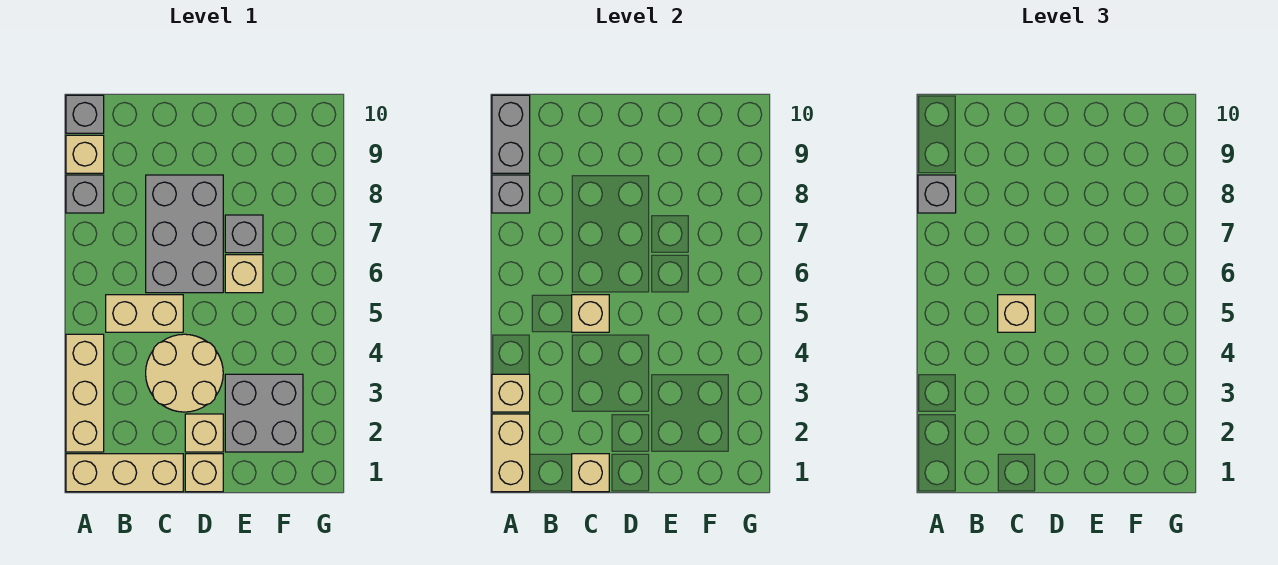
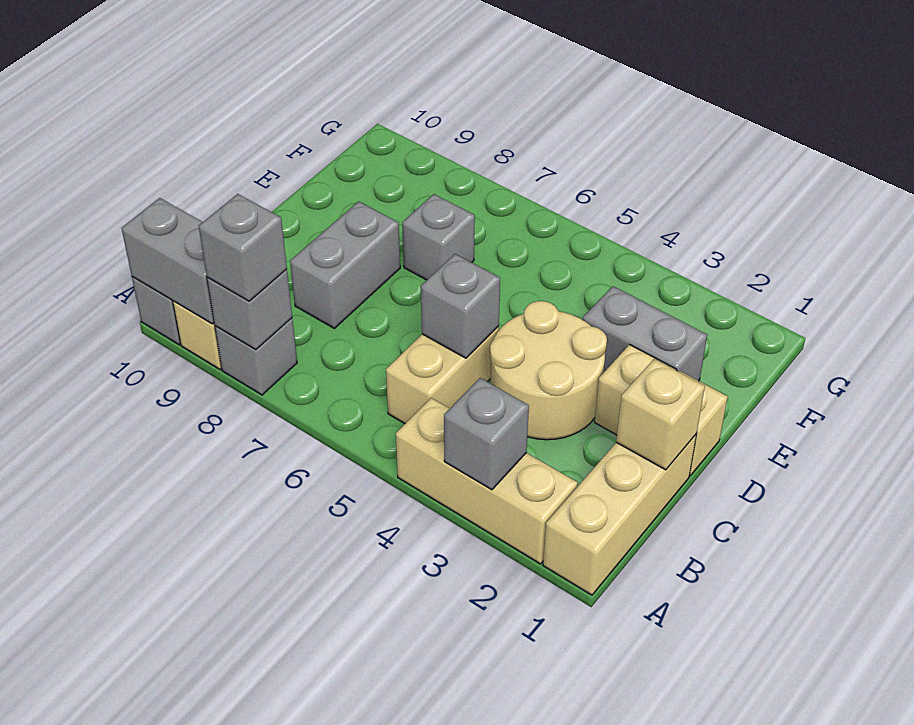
tan brick A1:A2 level 2 -> none
tan brick A3 level 2 -> grey brick A3 level 2
tan brick C5 level 2 -> grey brick C5 level 2
tan brick C5 level 3 -> none
grey brick C6:D8 level 1 -> grey brick C8:D8 level 1
grey brick E2:F3 level 1 -> grey brick E2:E3 level 1
tan brick E6 level 1 -> none

